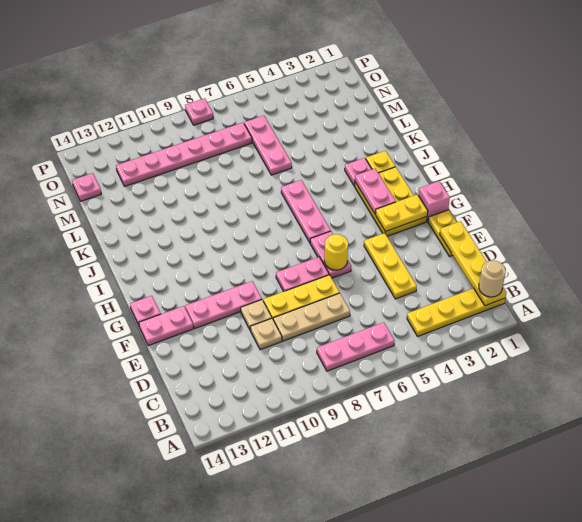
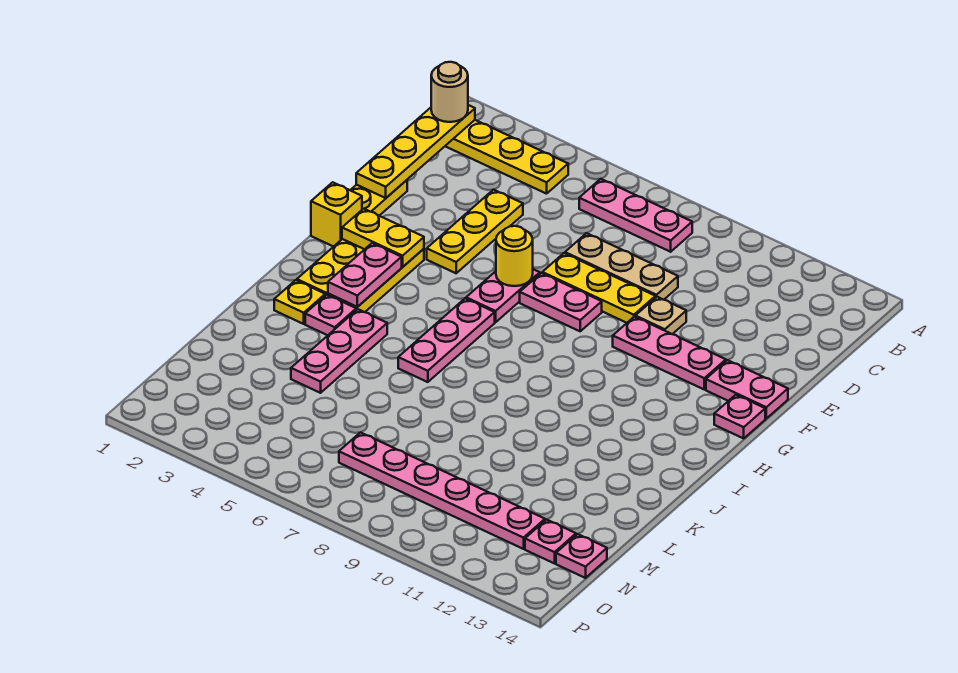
tan plate D10 level 1 -> none
pink brick G1 level 1 -> yellow brick G1 level 1
pink plate L6:N6 level 1 -> pink plate J4:L4 level 1
pink plate P8 level 1 -> pink plate N13 level 1

